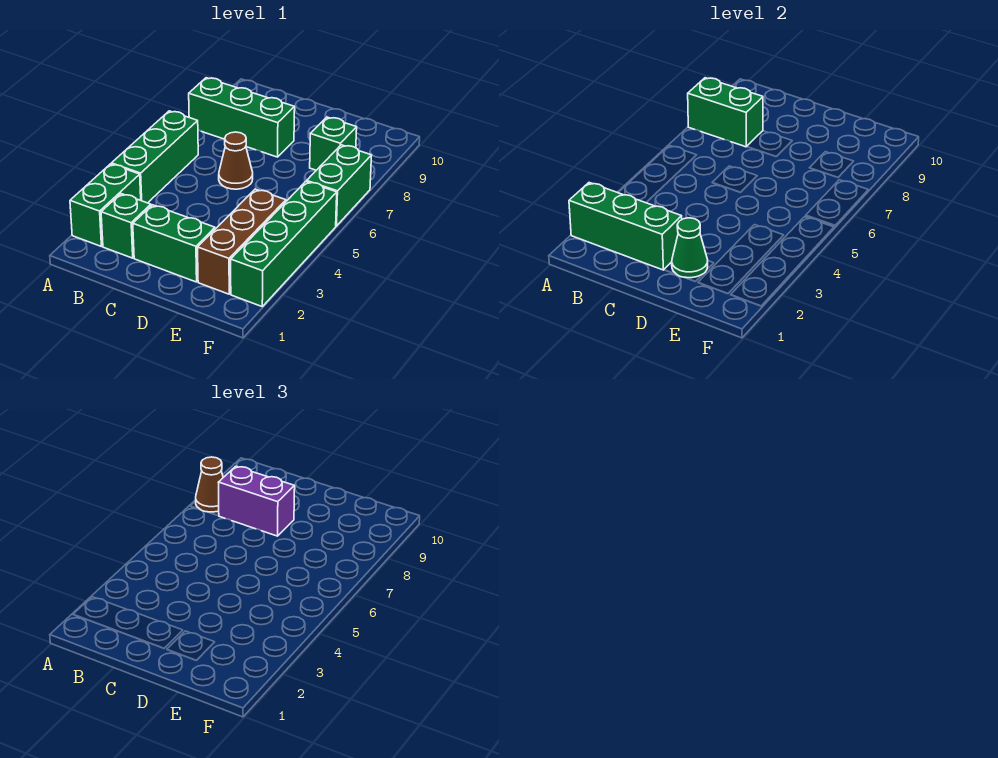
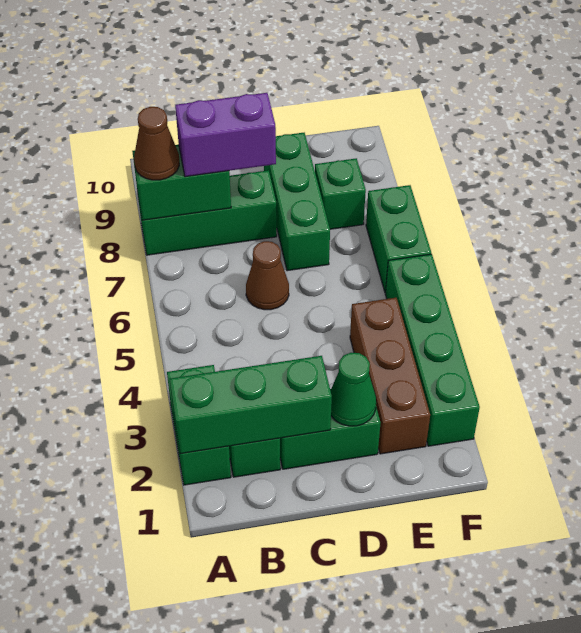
green brick A4:A6 level 1 -> green brick D7:D9 level 1

